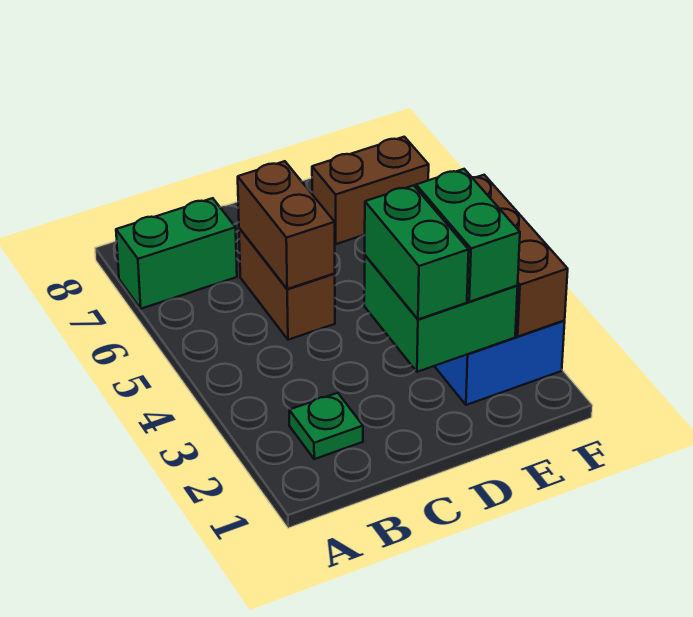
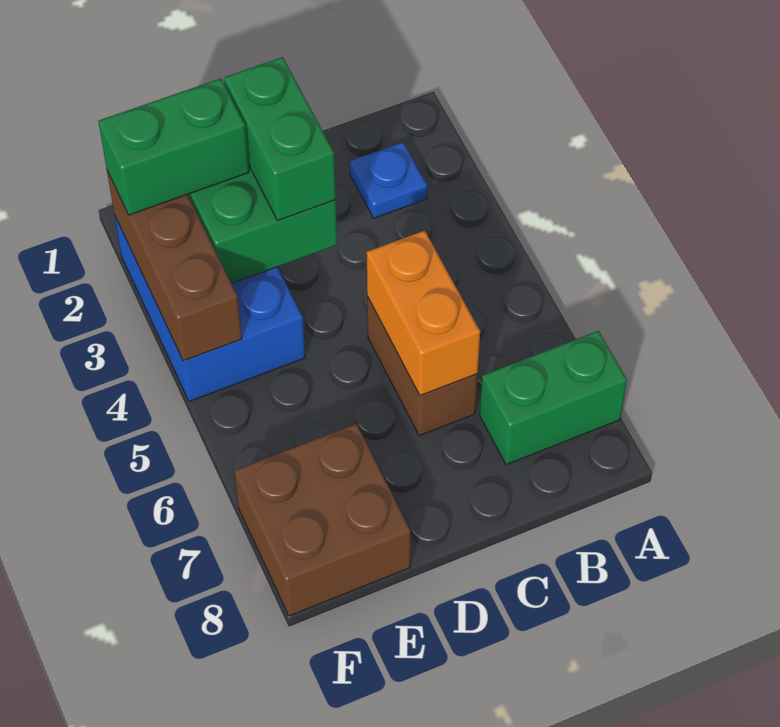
green plate B2 level 1 -> blue plate B2 level 1
brown brick C5:C6 level 2 -> orange brick C5:C6 level 2
green brick E2:E3 level 3 -> green brick E2:F2 level 3
brown brick E7:F7 level 1 -> brown brick E7:F8 level 1

